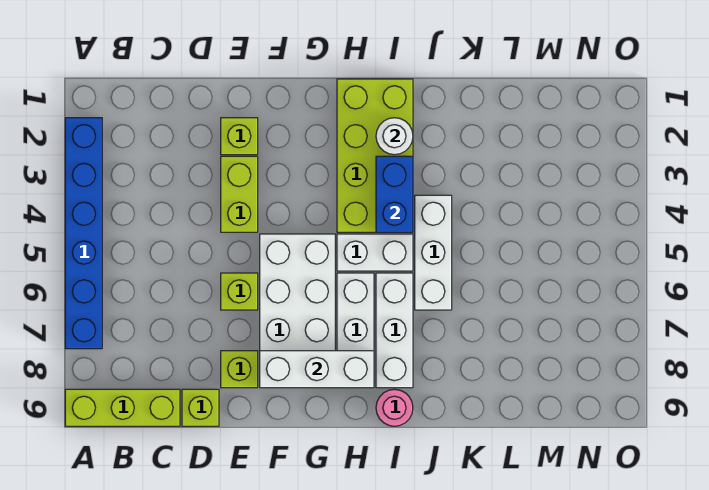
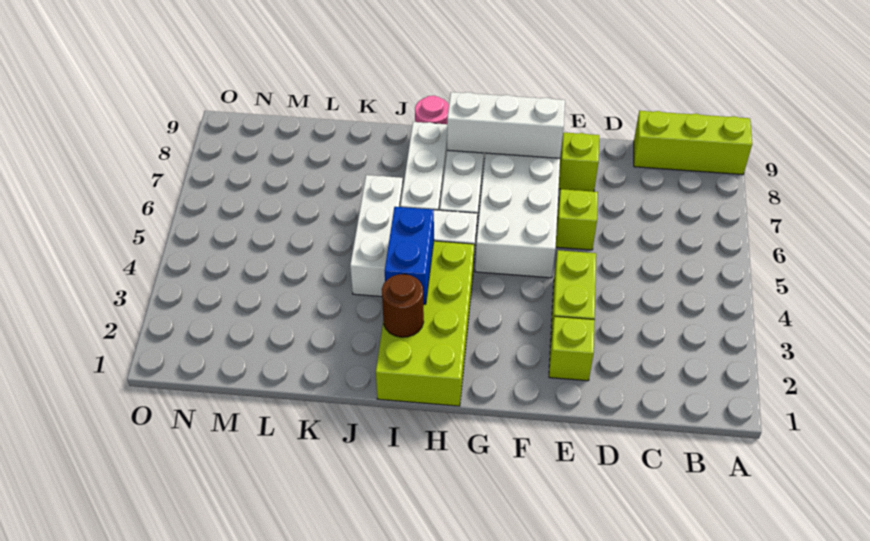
blue brick A2:A7 level 1 -> none
lime brick D9 level 1 -> none
white round brick I2 level 2 -> brown round brick I2 level 2

